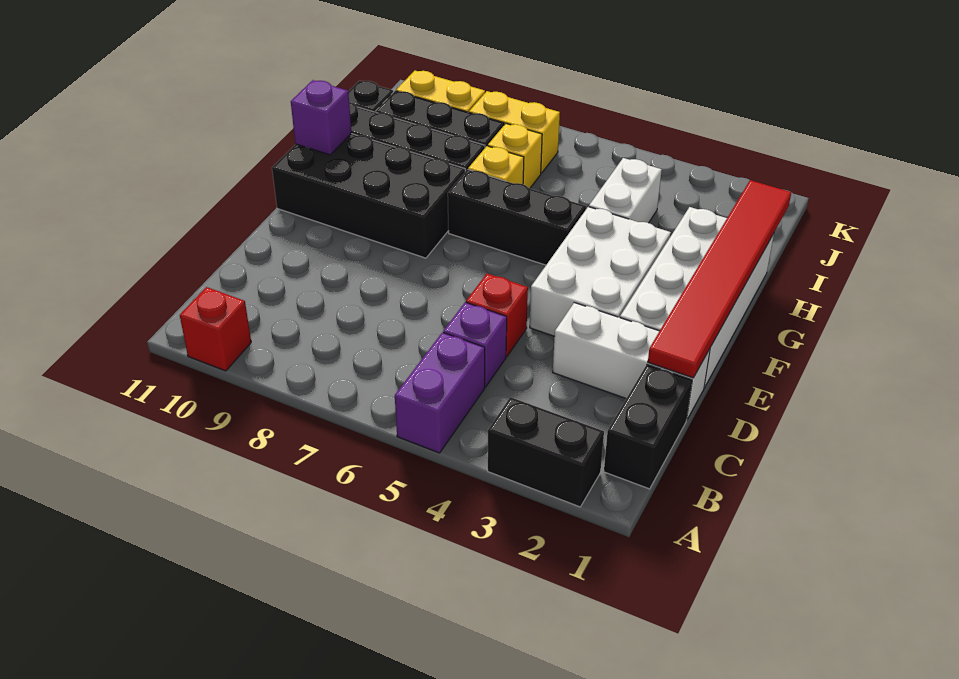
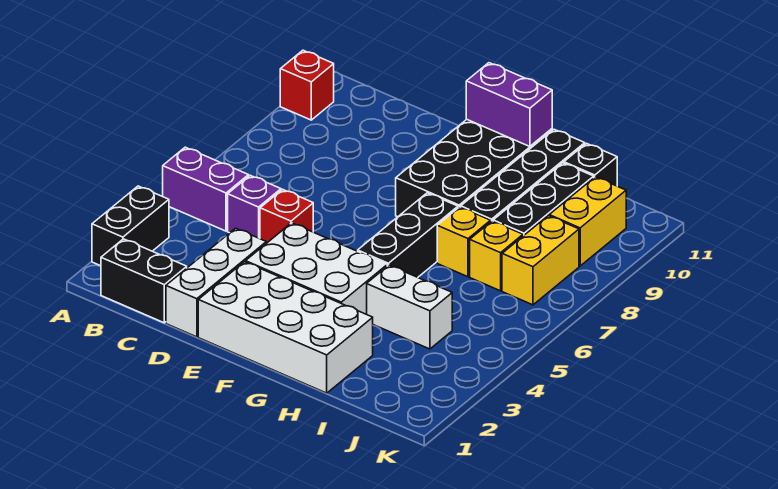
red tile D1:I1 level 2 -> none
purple brick G11 level 2 -> purple brick F11:G11 level 2

